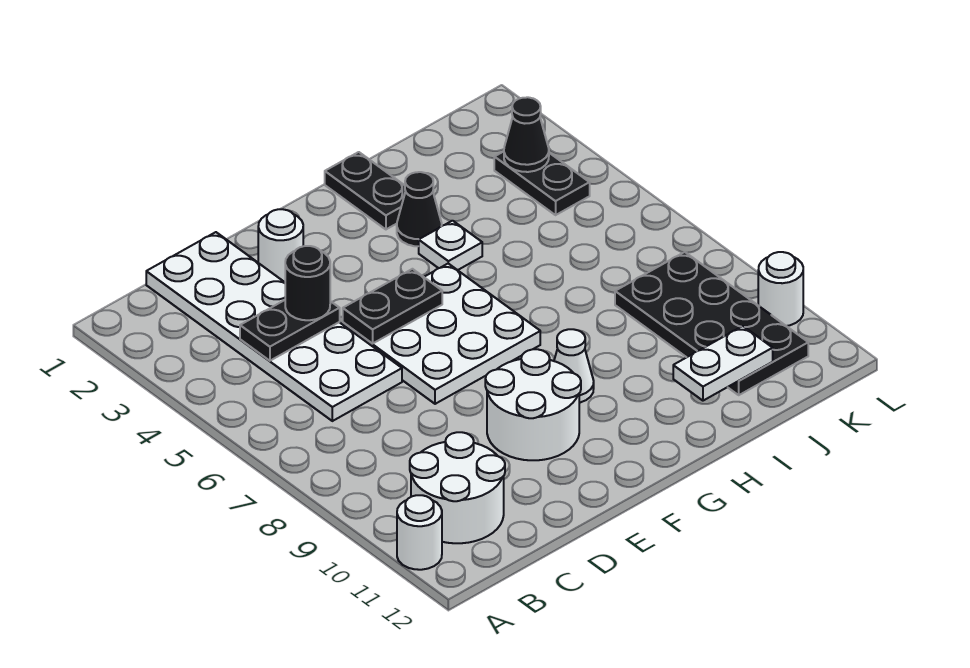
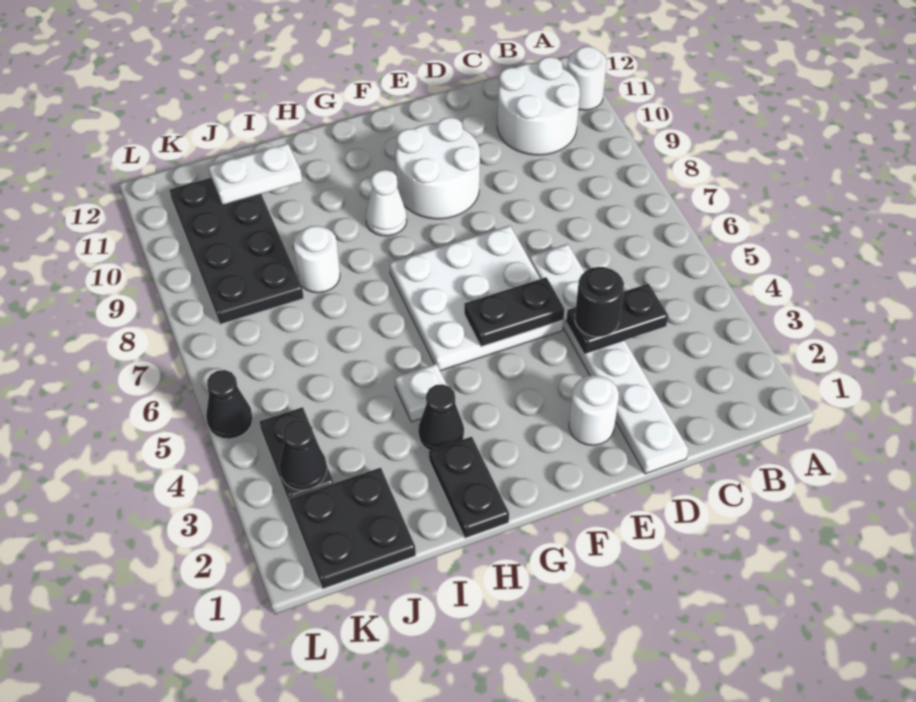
white plate C1:D6 level 1 -> white plate D1:D6 level 1
none -> black plate J1:K2 level 1
none -> black cone L5 level 1
white round brick L10 level 1 -> white round brick I8 level 1

